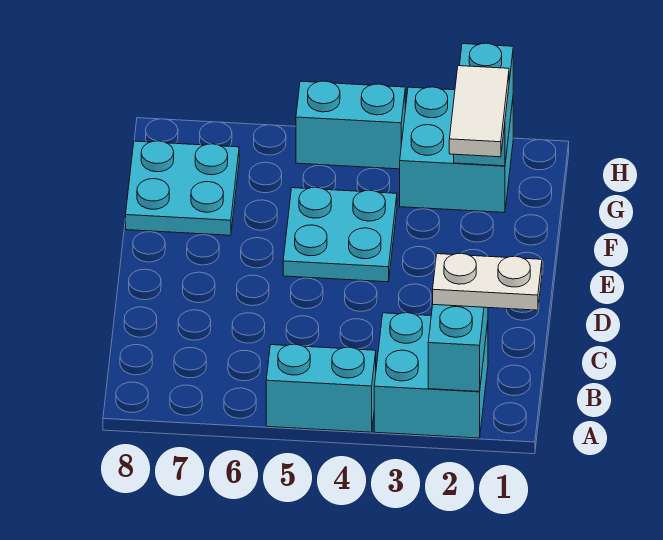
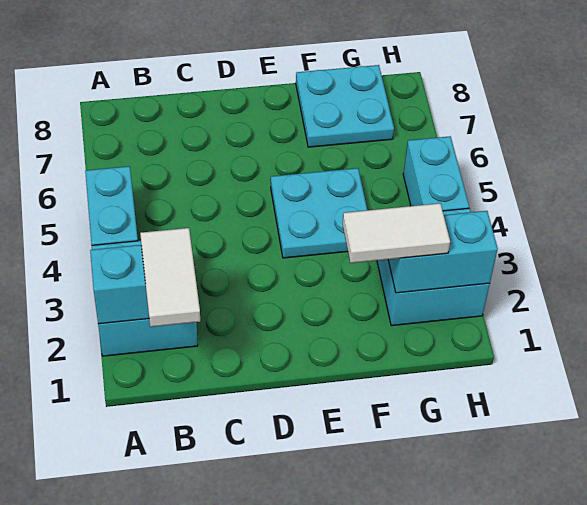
white plate B1:B2 level 3 -> white tile B1:B2 level 3

